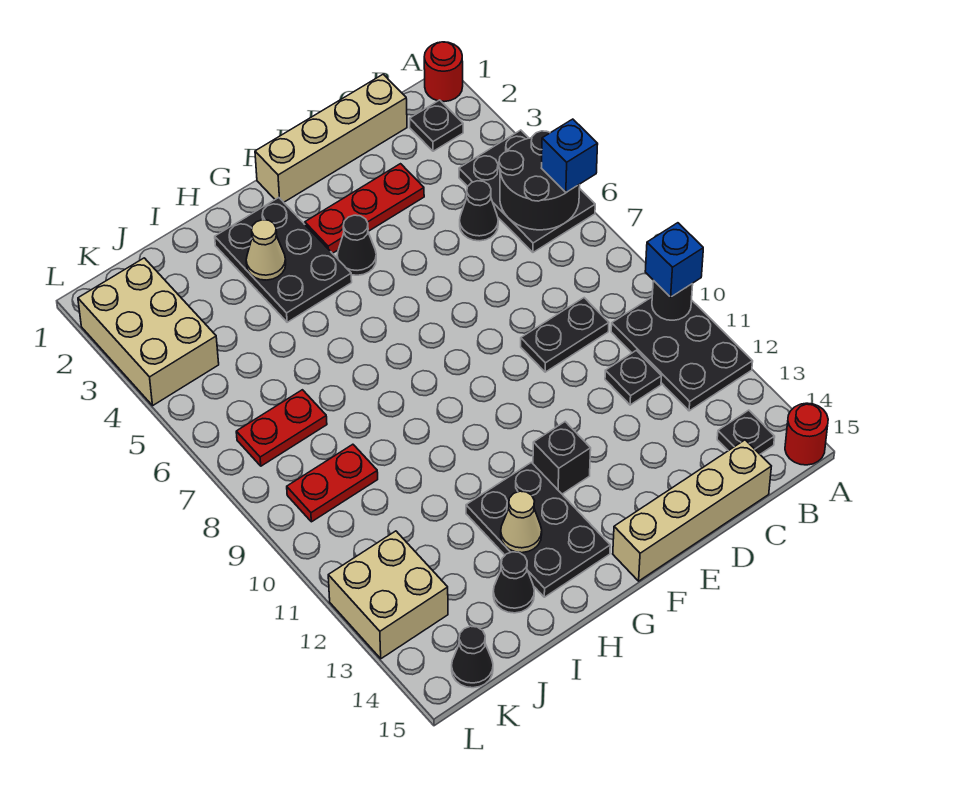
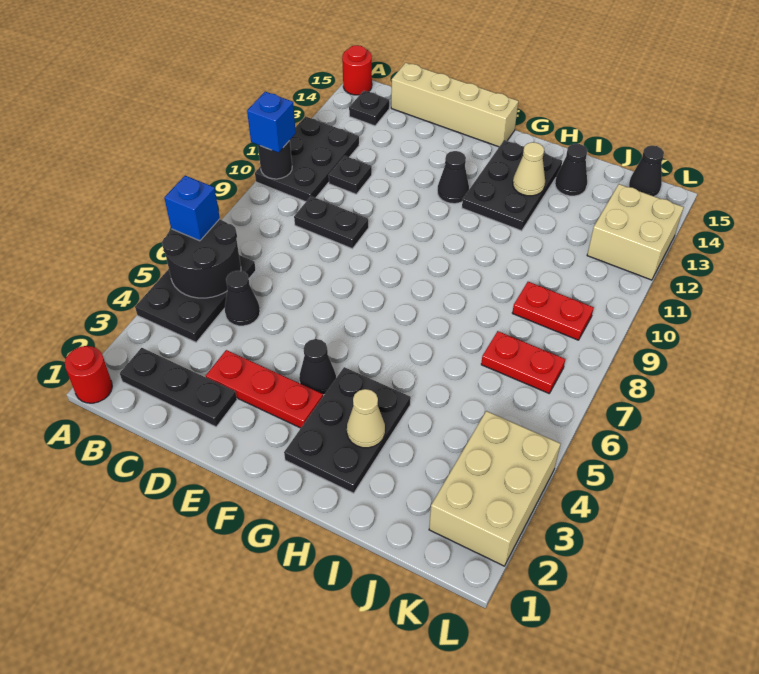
black plate B2 level 1 -> black plate B2:D2 level 1
tan brick C1:F1 level 1 -> none
black brick F12 level 1 -> black cone F12 level 1

